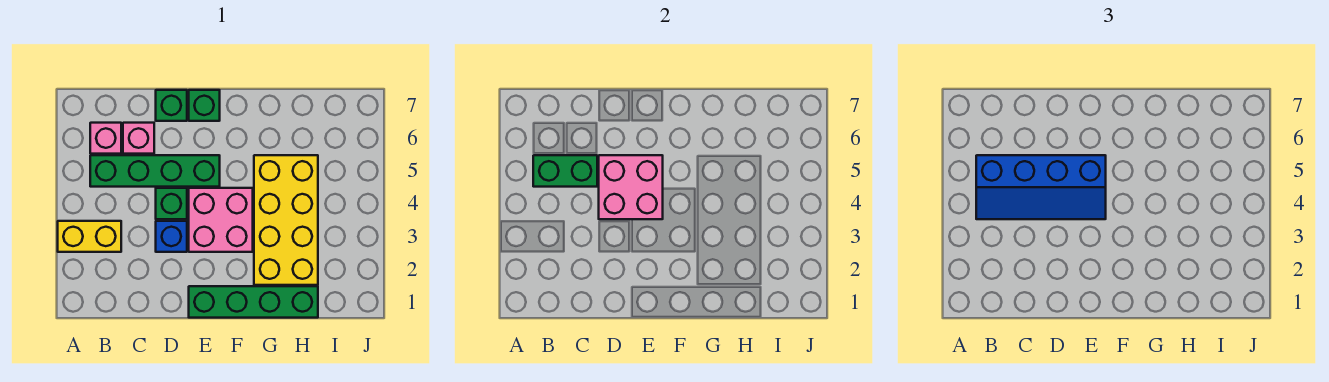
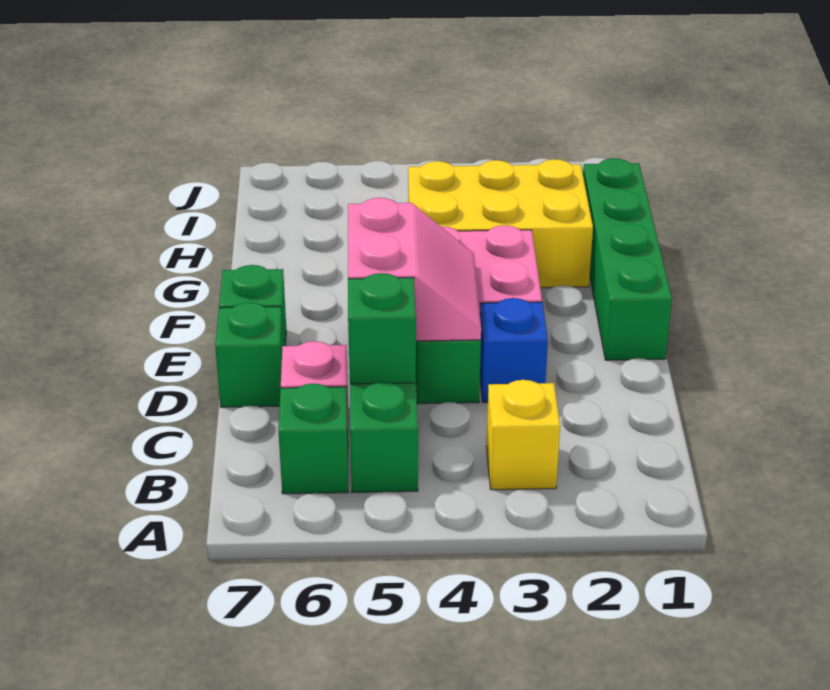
yellow brick A3:B3 level 1 -> yellow brick B3 level 1
blue slope B4:E5 level 3 top 5 -> none
green brick B5:C5 level 2 -> green brick C5 level 2
pink brick B6 level 1 -> green brick B6 level 1
pink brick D4:E5 level 2 -> pink slope D4:E5 level 2 top 5
yellow brick G2:H5 level 1 -> yellow brick G2:H4 level 1

